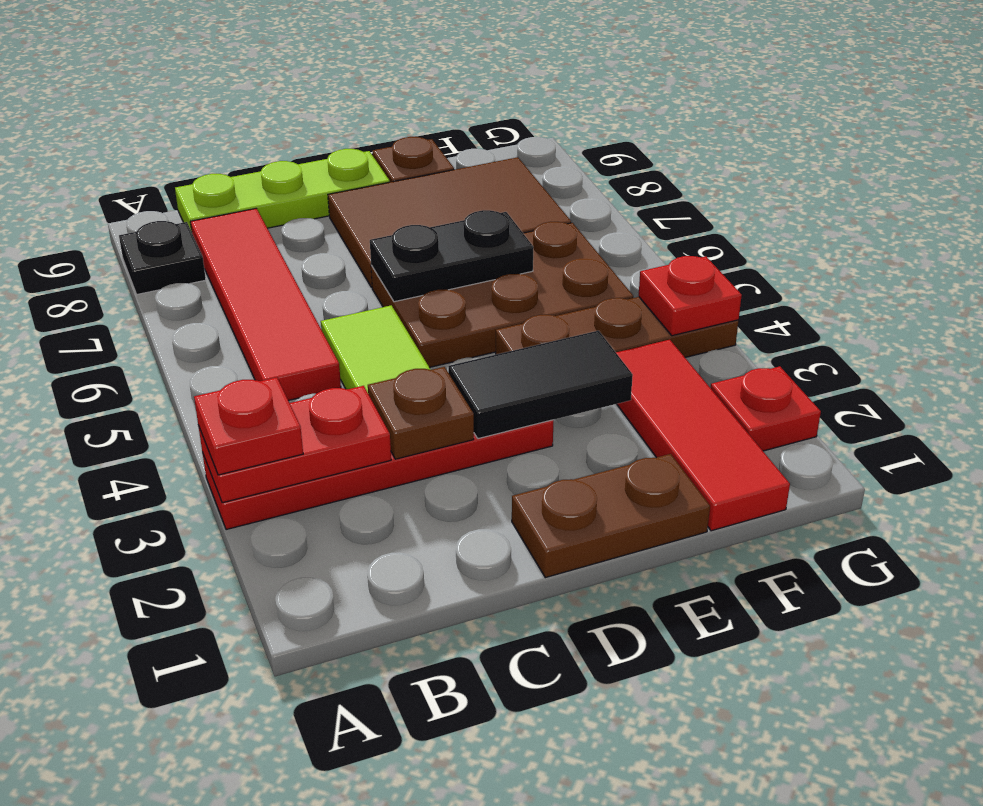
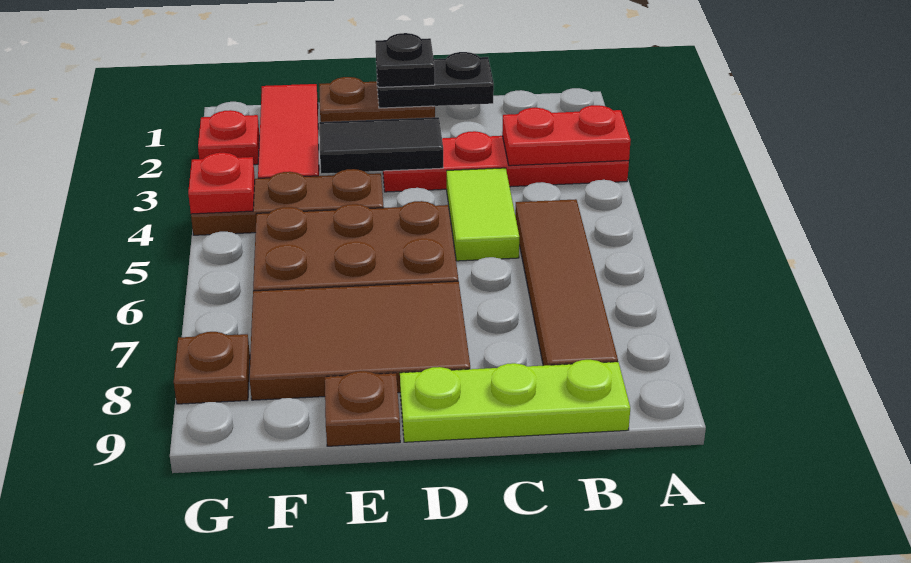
red plate A3 level 3 -> none
black plate A8 level 1 -> black plate D1 level 3
red tile B5:B8 level 1 -> brown tile B5:B8 level 1
brown plate C3 level 2 -> brown plate G8 level 1
black plate D6:E6 level 2 -> black plate C1:D1 level 2

